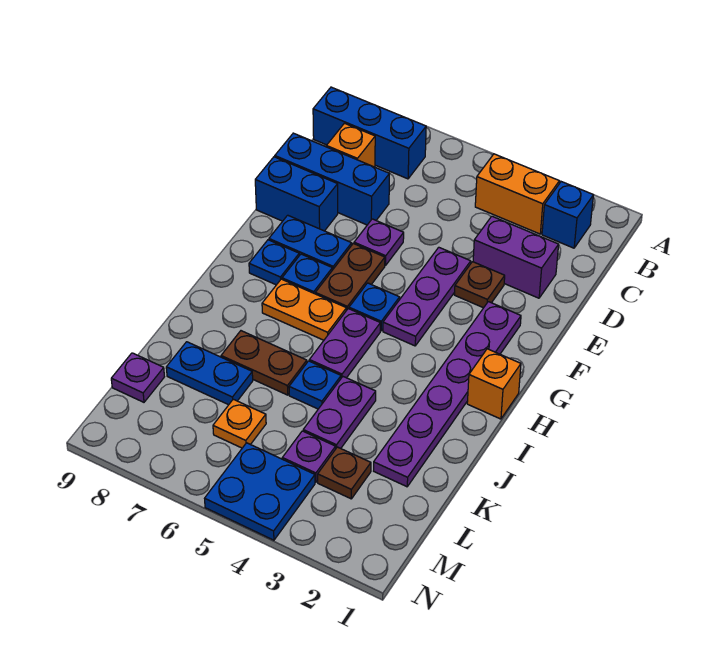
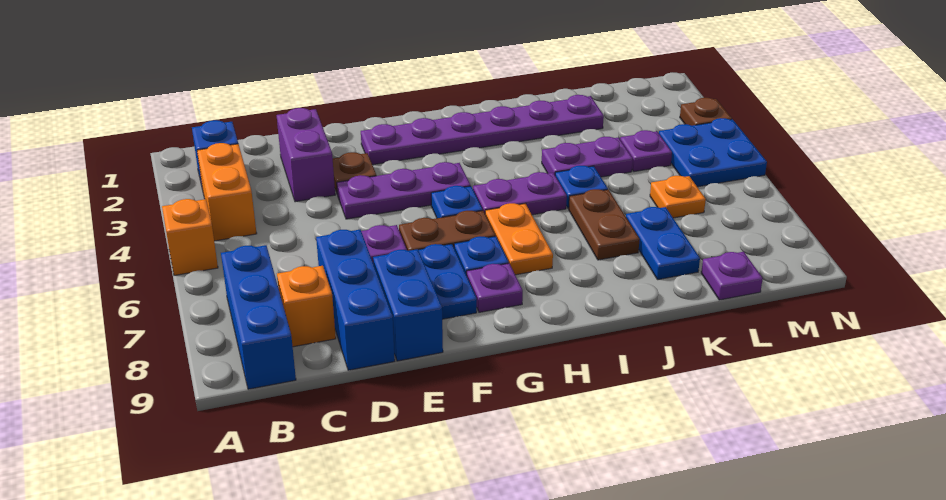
blue plate G8 level 1 -> purple plate G8 level 1
orange brick H1 level 1 -> orange brick A5 level 1
brown plate L3 level 1 -> brown plate N3 level 1

